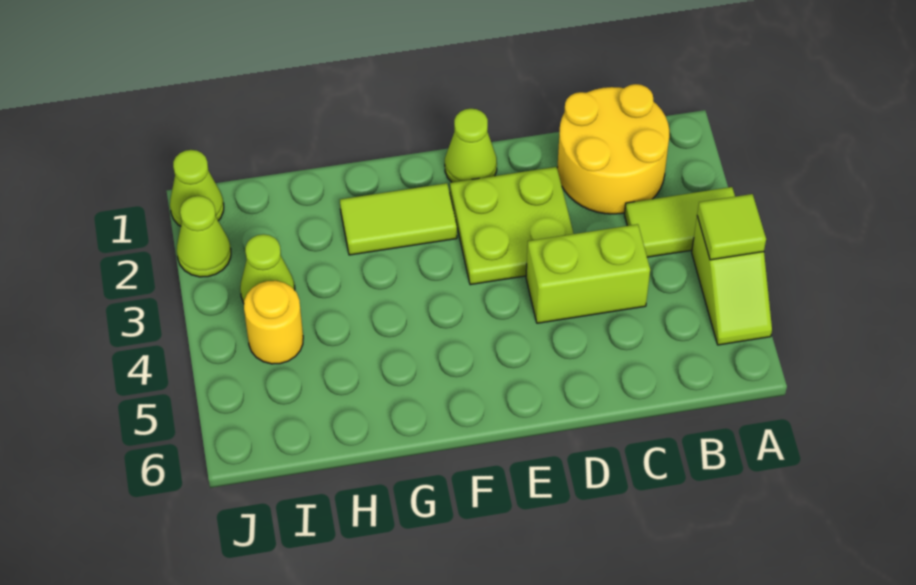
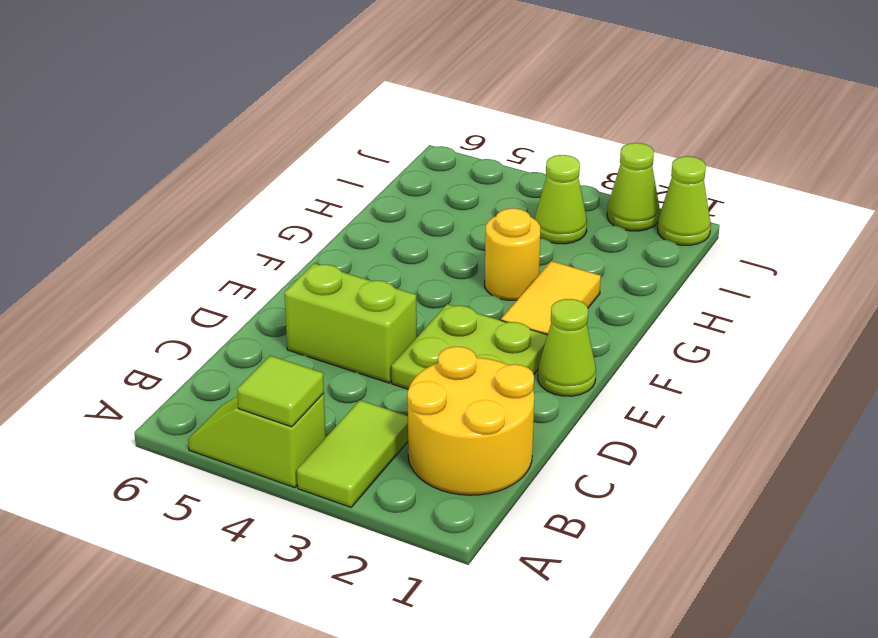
lime brick C4:D4 level 1 -> lime brick D4:D5 level 1
lime tile F2:G2 level 1 -> yellow tile F2:G2 level 1
yellow round brick I4 level 1 -> yellow round brick G3 level 1

